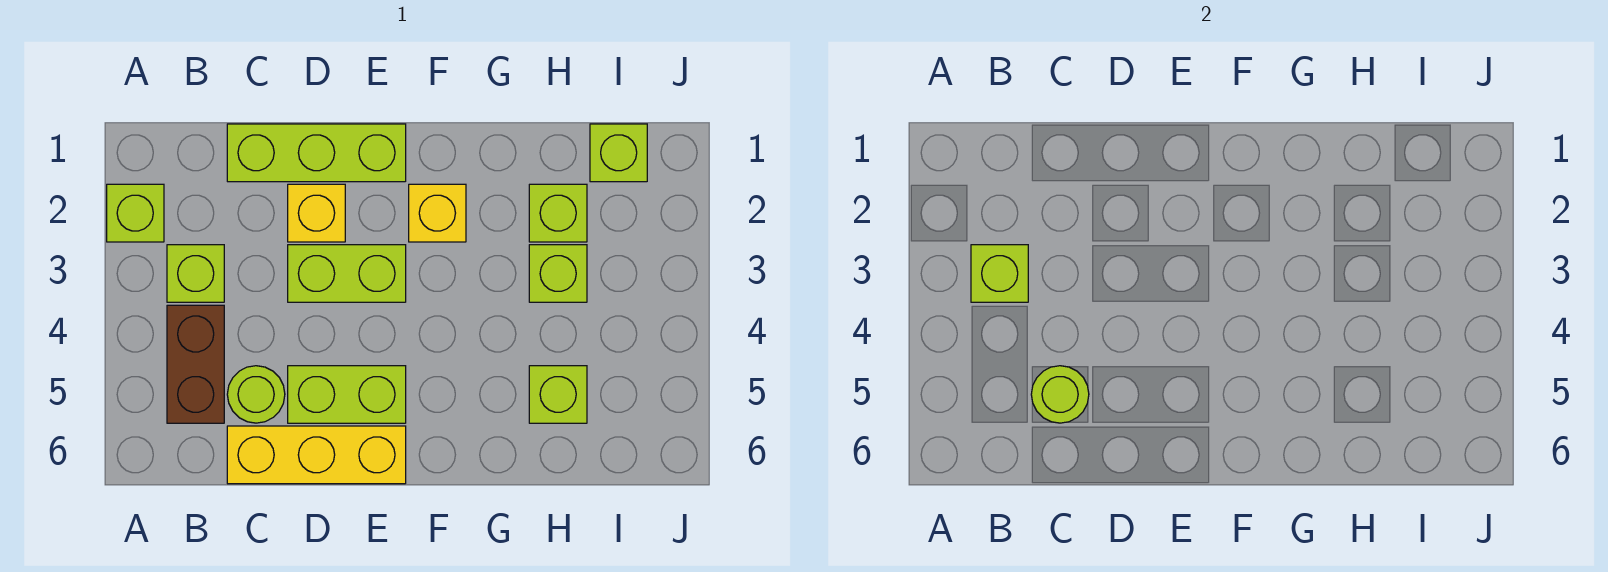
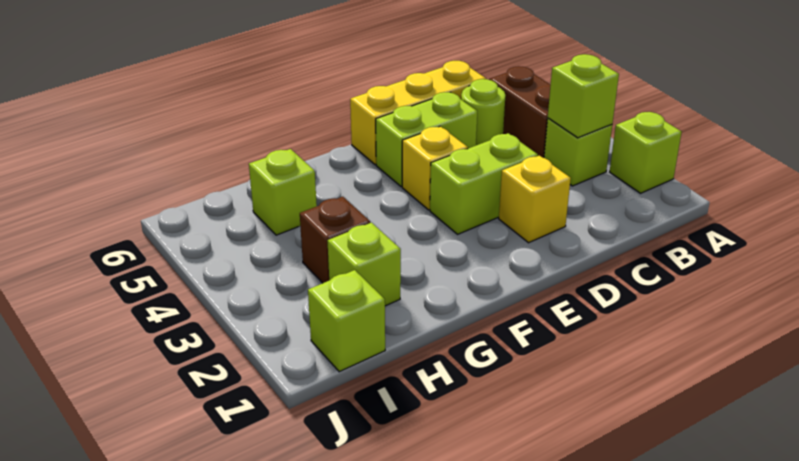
lime brick C1:E1 level 1 -> none
lime round brick C5 level 2 -> none
yellow brick F2 level 1 -> yellow brick E4 level 1
lime brick H3 level 1 -> brown brick H3 level 1

